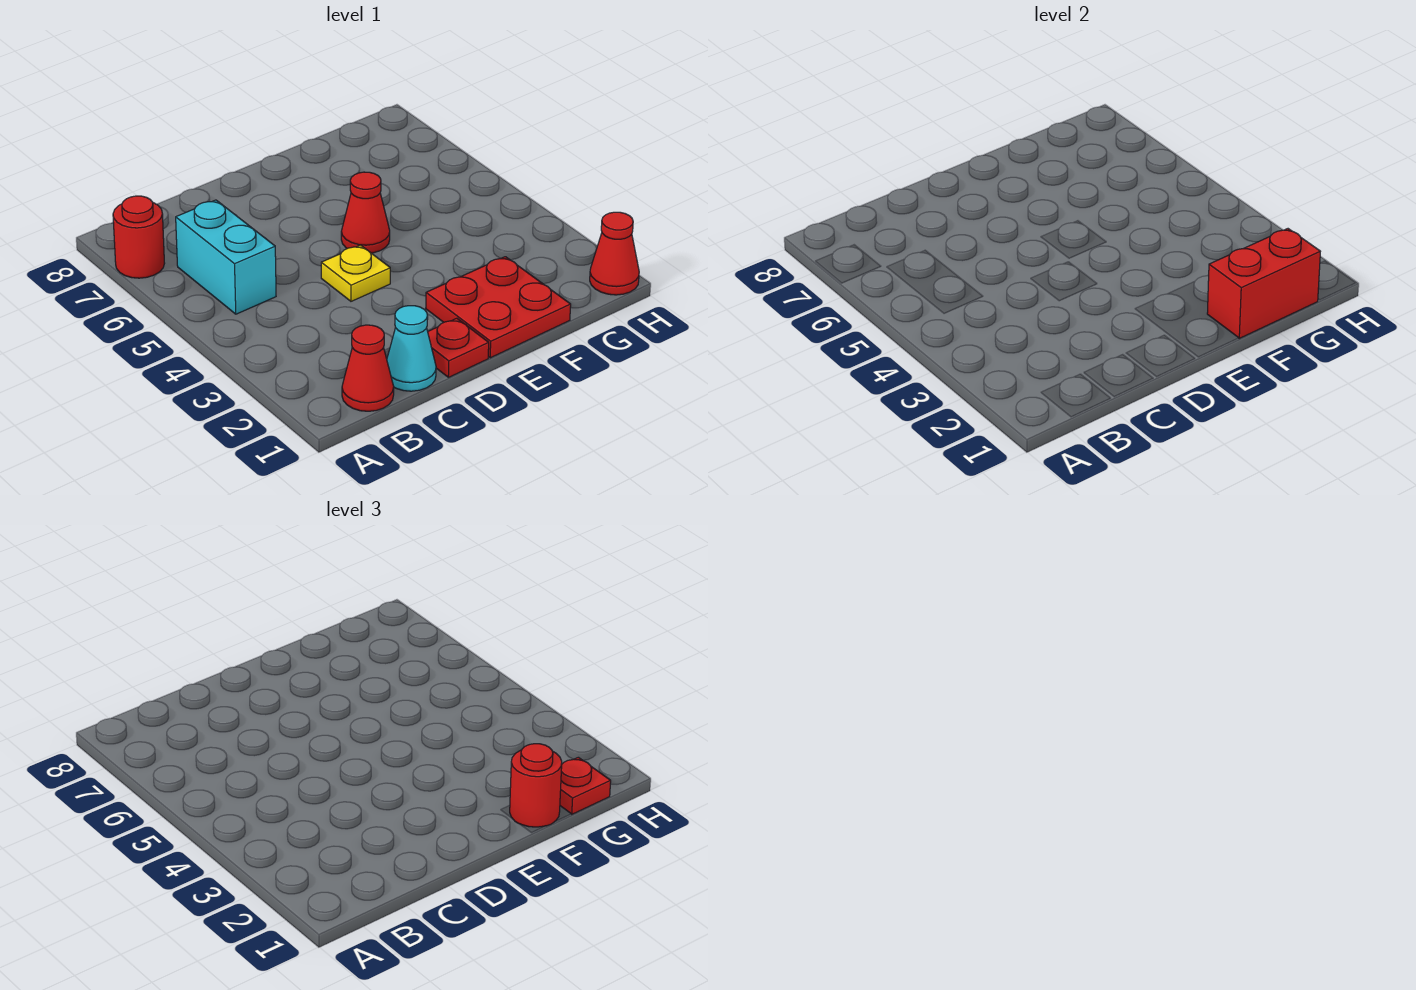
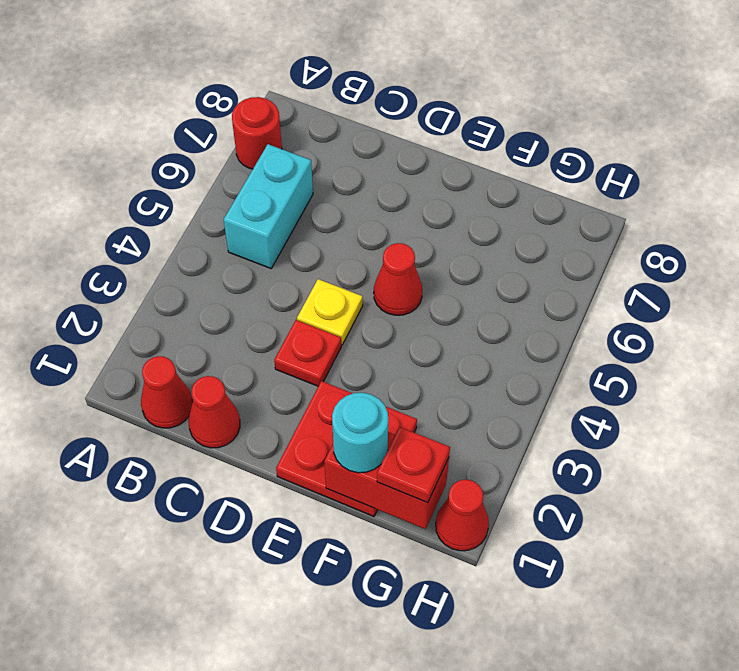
cyan cone C1 level 1 -> red cone C1 level 1
red plate D1 level 1 -> red plate D3 level 1
red round brick F1 level 3 -> cyan round brick F1 level 3

